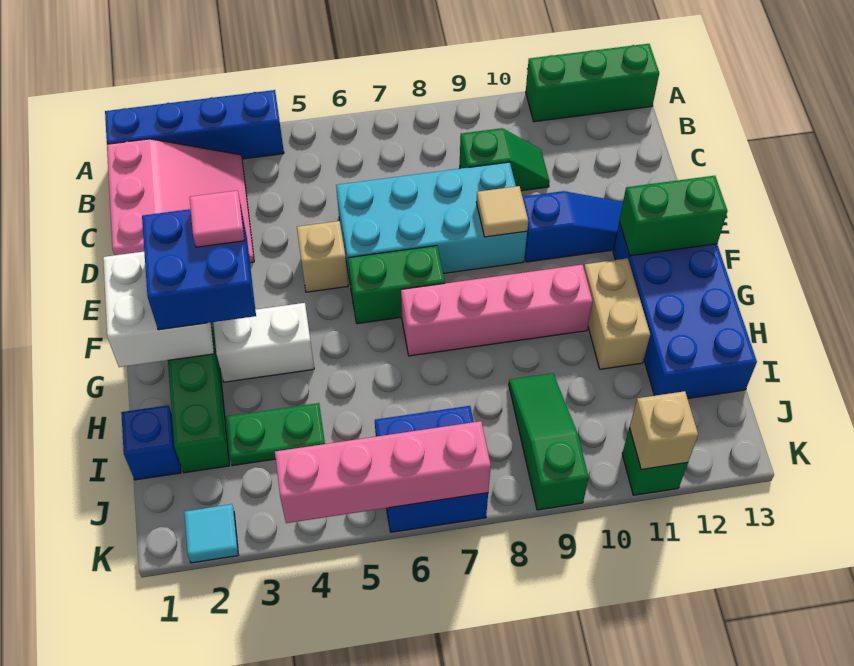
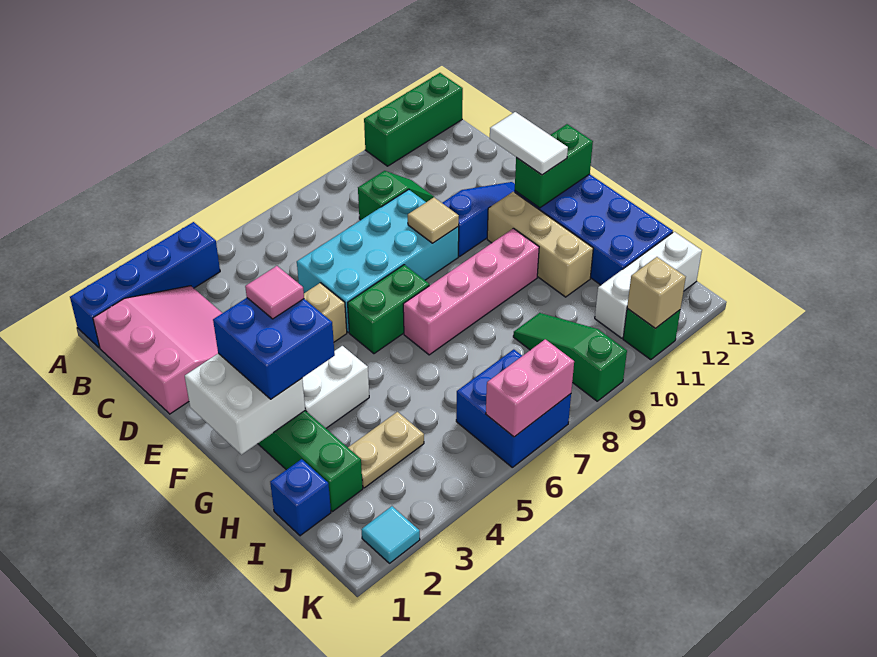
none -> white tile E12:F12 level 3
tan brick G11:H11 level 1 -> tan brick F11:H11 level 1
green plate I3:I4 level 1 -> tan plate I3:I4 level 1
none -> white brick J11:J13 level 1
pink brick K4:K7 level 2 -> pink brick K6:K7 level 2

